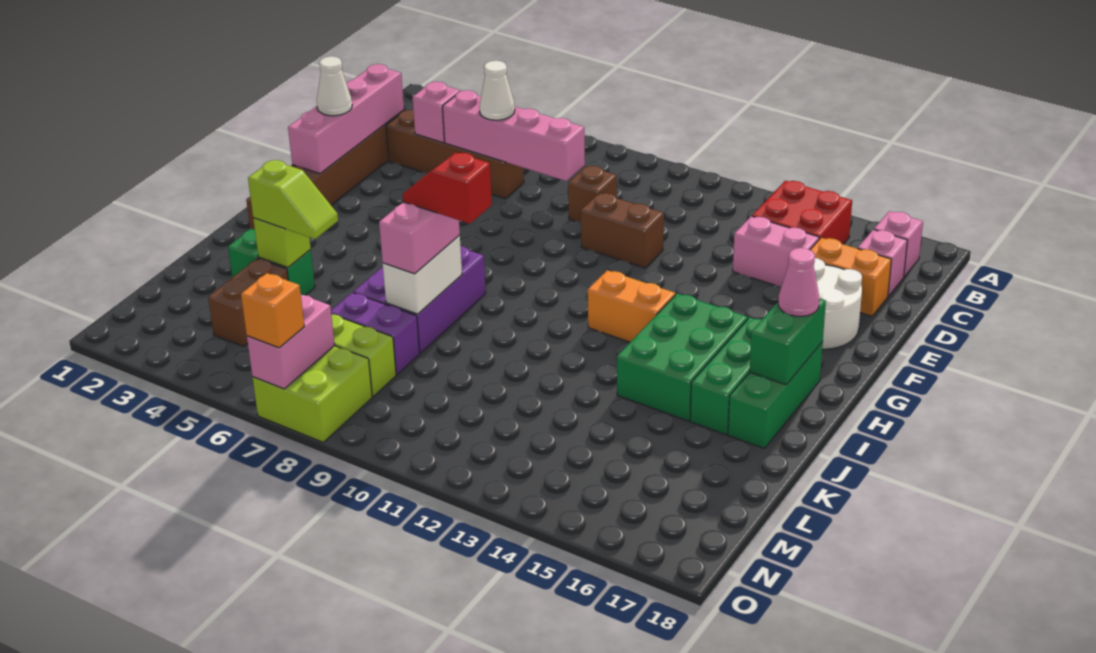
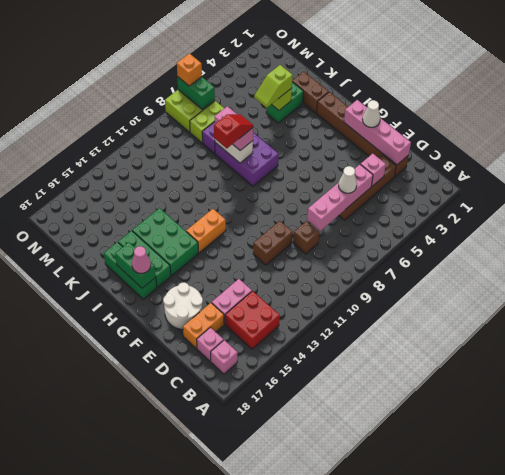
brown brick L4:M4 level 1 -> brown brick J2:K2 level 1
pink brick N7:O7 level 2 -> green brick N7:O7 level 2

